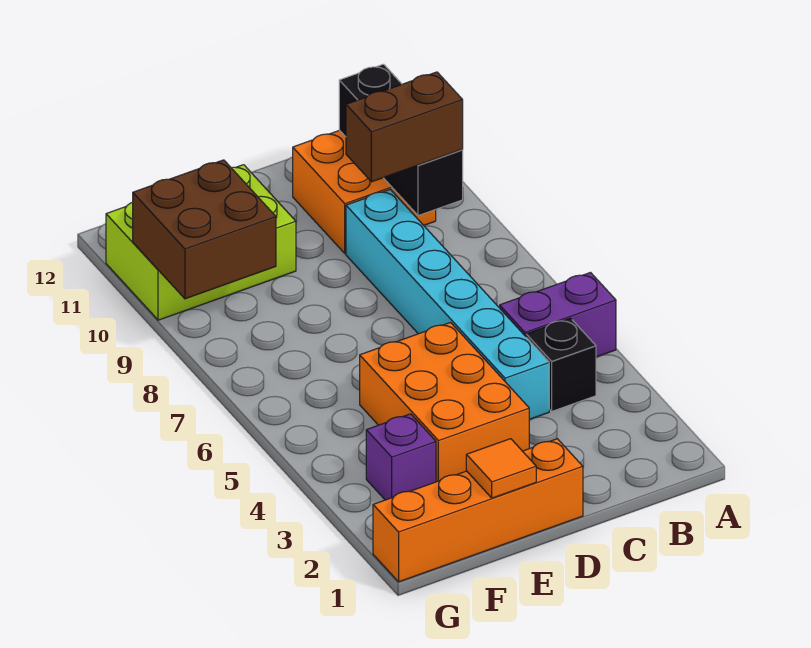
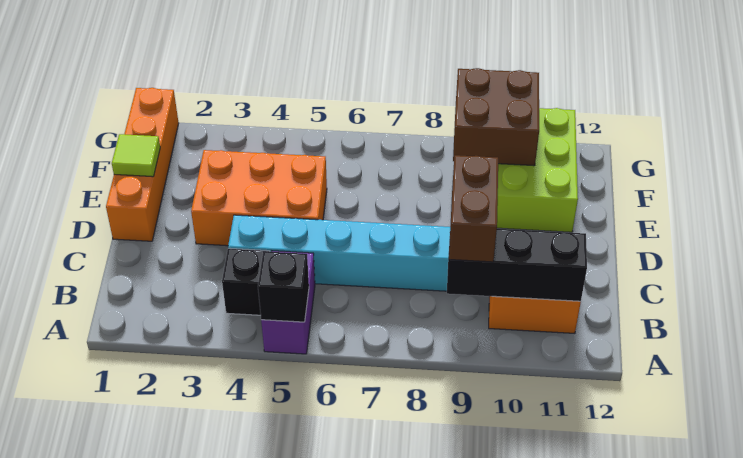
none -> black brick A5 level 2
orange tile E1 level 2 -> lime tile E1 level 2
purple brick F3 level 1 -> none

